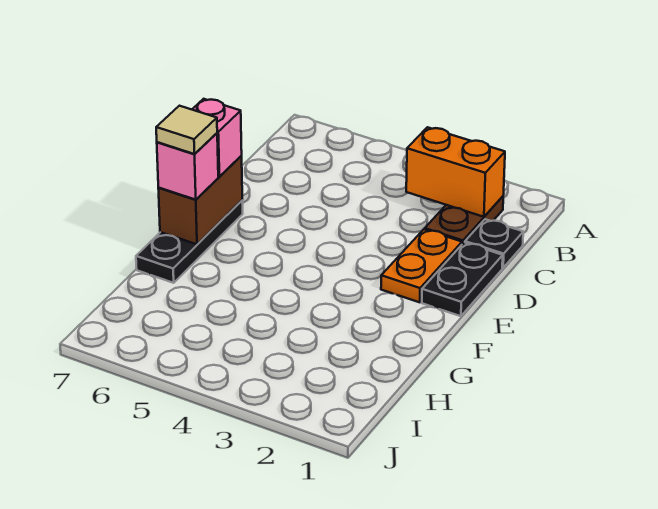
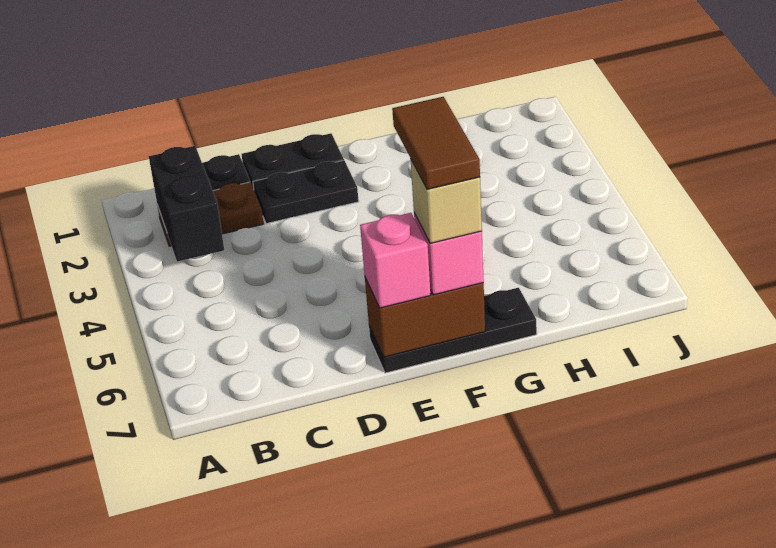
orange brick B2:B3 level 2 -> black brick B2:B3 level 2
orange plate D2:E2 level 1 -> black plate D2:E2 level 1
none -> brown tile F6:F7 level 5
tan tile F7 level 4 -> tan brick F7 level 4

